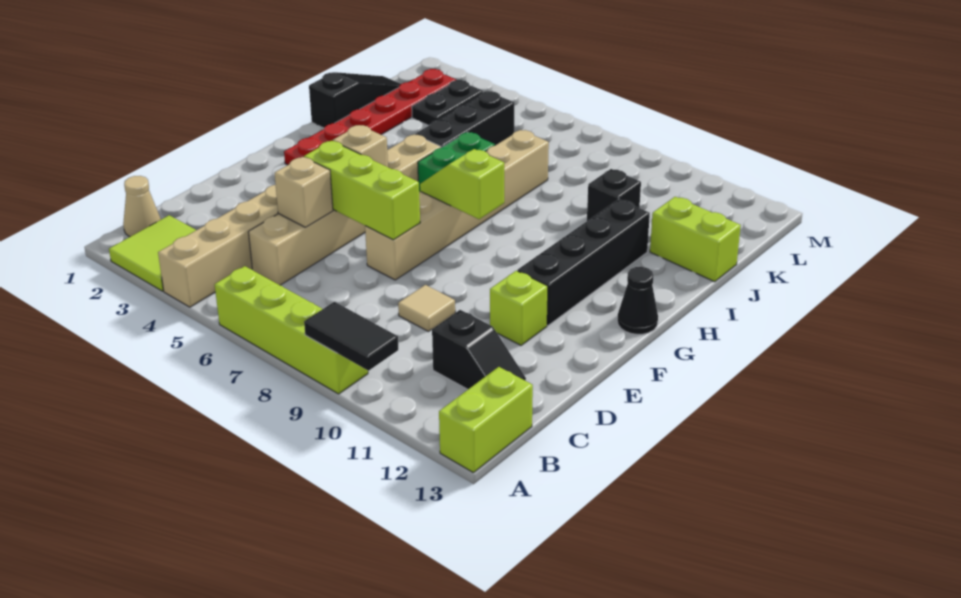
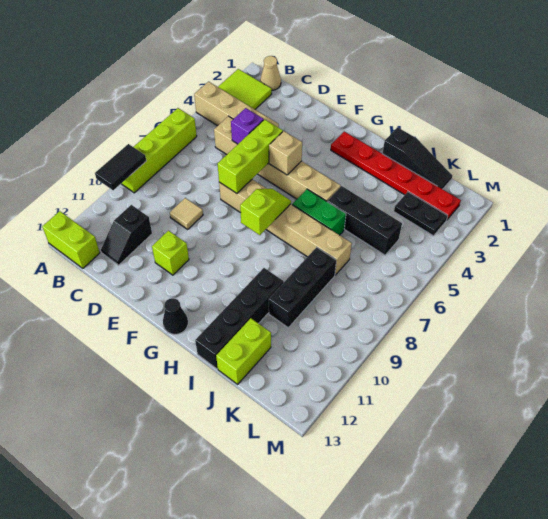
tan brick D5 level 2 -> purple brick D5 level 2
black brick F11:I11 level 1 -> black brick I10:I13 level 1
black brick J10 level 1 -> black brick J8:J10 level 1

